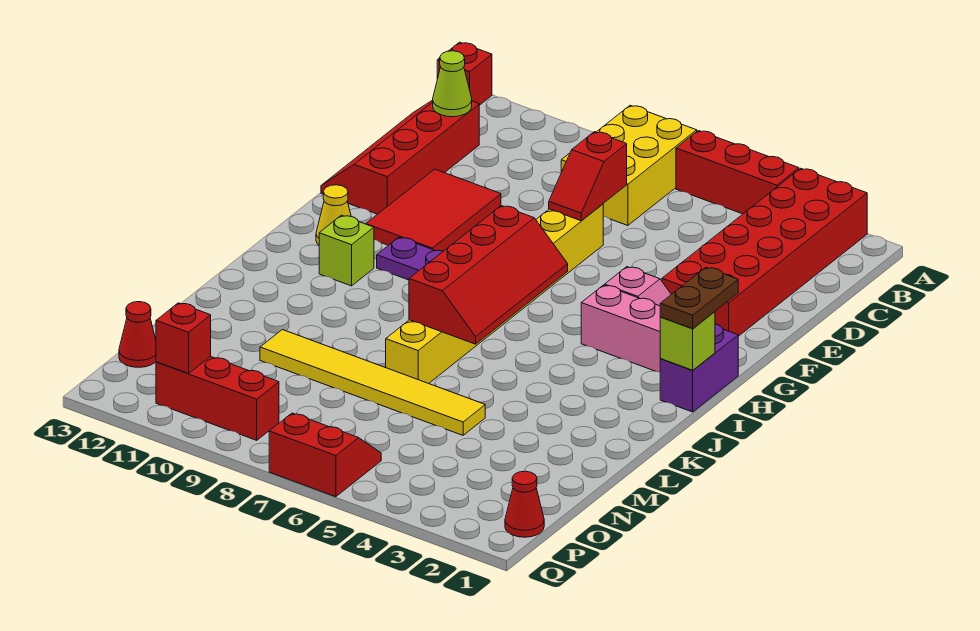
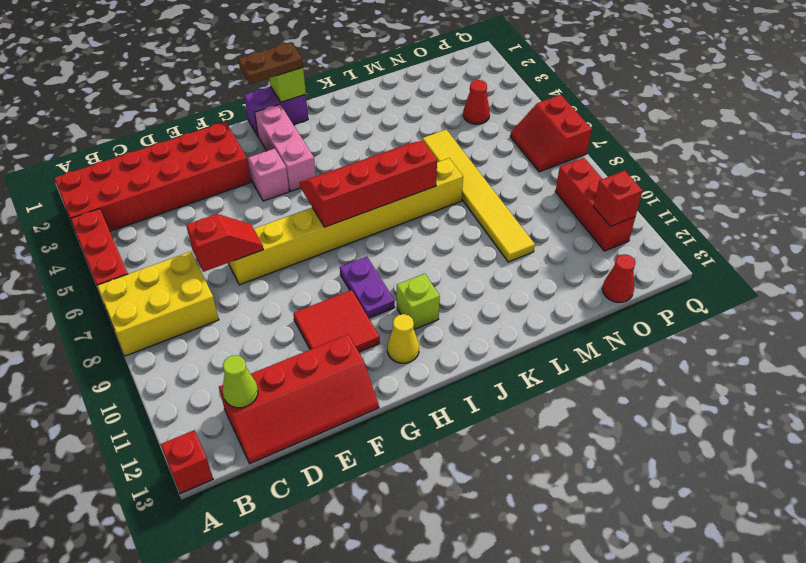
red tile E10:G11 level 1 -> red tile F10:G11 level 1
red cone P1 level 1 -> red cone O4 level 1

